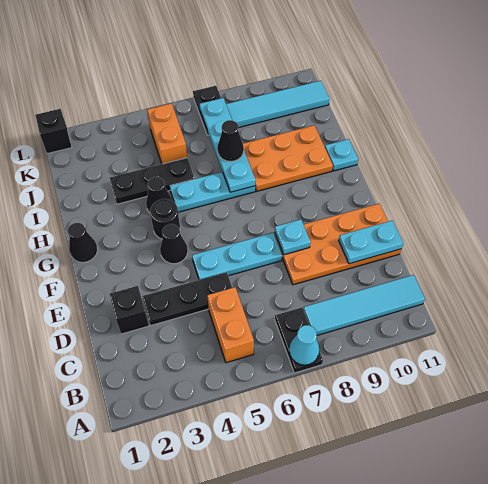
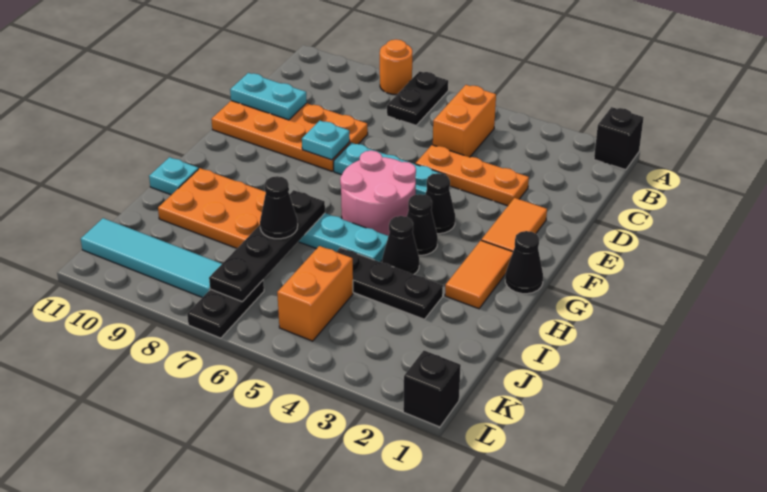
cyan cone A7 level 2 -> none
none -> orange round brick A8 level 1
cyan tile B8:B11 level 1 -> none
black brick D2 level 1 -> black brick A1 level 1
black plate D3:D5 level 1 -> orange plate D3:D5 level 1
none -> orange tile E2:F2 level 1
none -> pink round brick F5:G6 level 1
none -> orange tile G2:H2 level 1
black round brick G4 level 1 -> black cone G4 level 1
cyan plate H7:K7 level 2 -> black plate H7:K7 level 2

